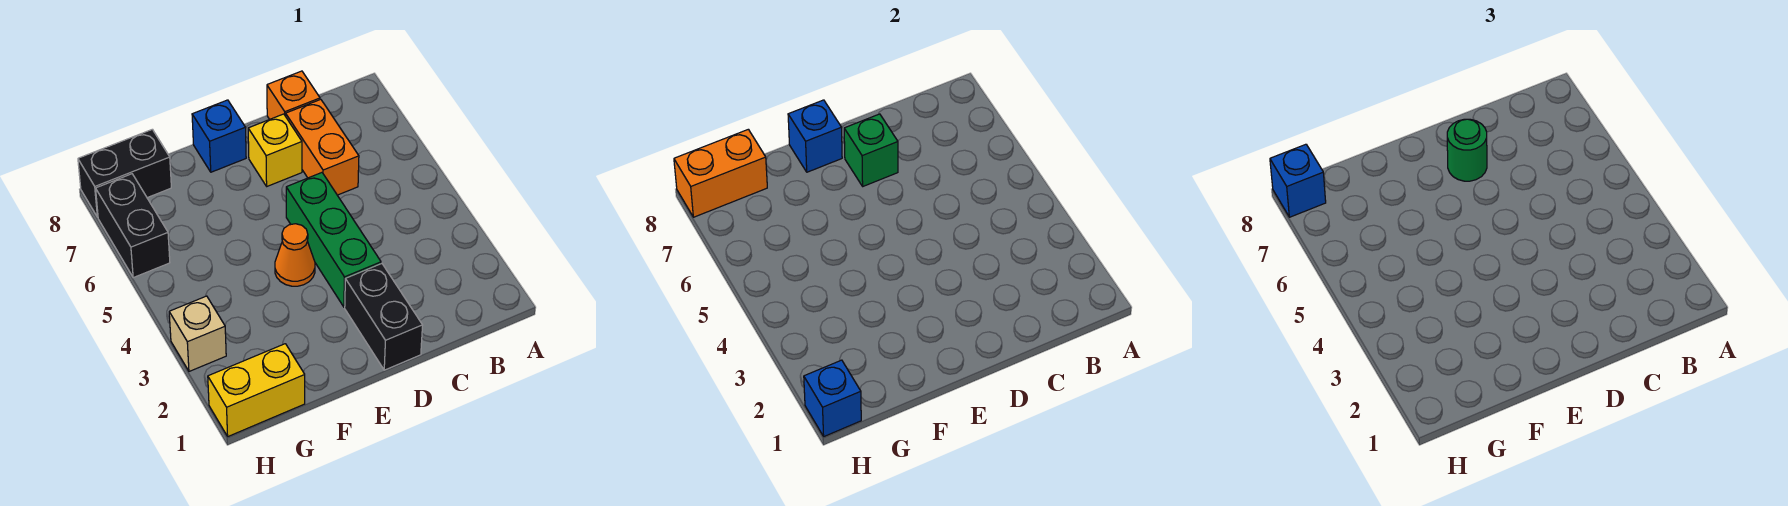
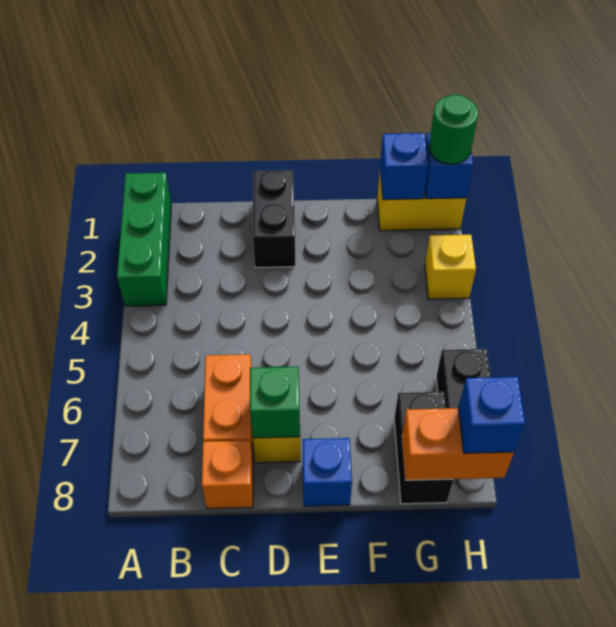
green brick D3:D5 level 1 -> green brick A1:A3 level 1
green round brick D7 level 3 -> green round brick H1 level 3
orange cone E4 level 1 -> none
blue brick E8 level 2 -> blue brick G1 level 2
black brick G8:H8 level 1 -> black brick G7:G8 level 1
tan brick H3 level 1 -> yellow brick H3 level 1

